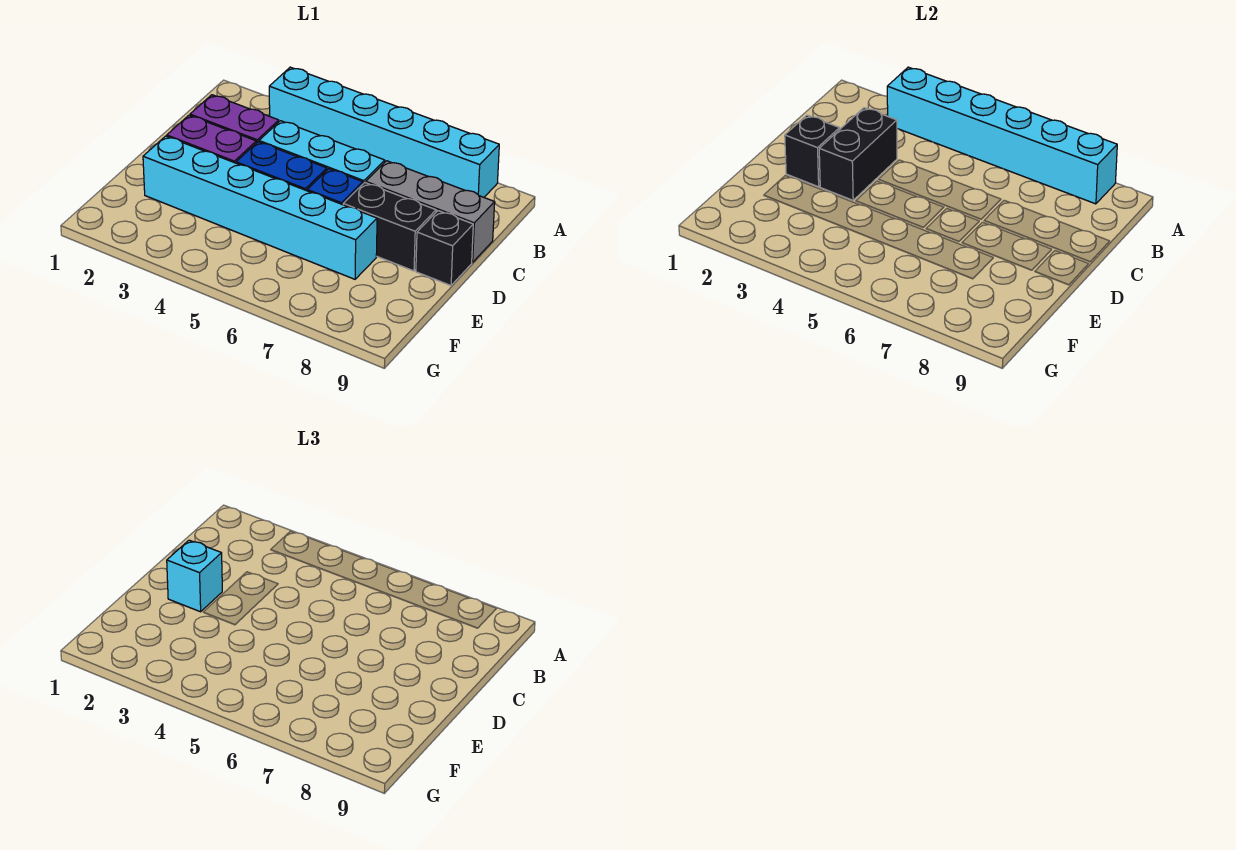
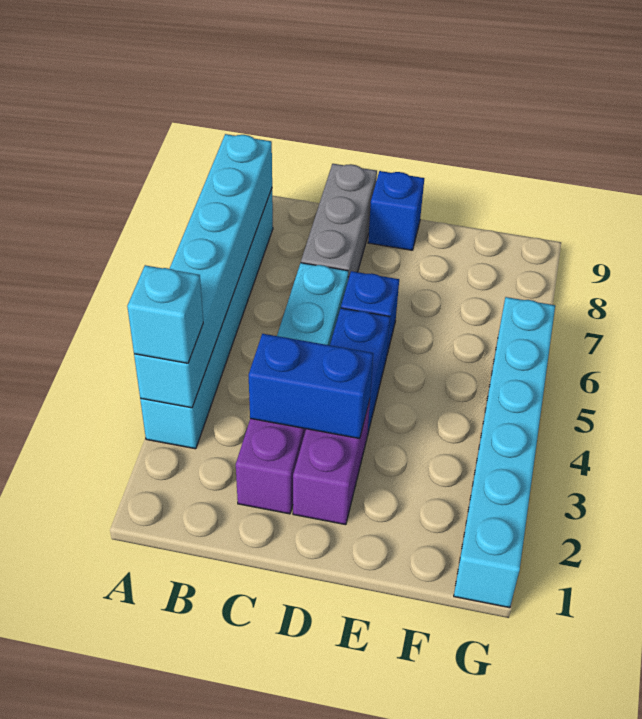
black brick C3:D3 level 2 -> blue brick C3:D3 level 2
black brick D2 level 2 -> none
cyan brick D2 level 3 -> cyan brick A3 level 3
black brick D7:D8 level 1 -> none
black brick D9 level 1 -> blue brick D9 level 1
cyan brick E2:E7 level 1 -> cyan brick G1:G6 level 1

